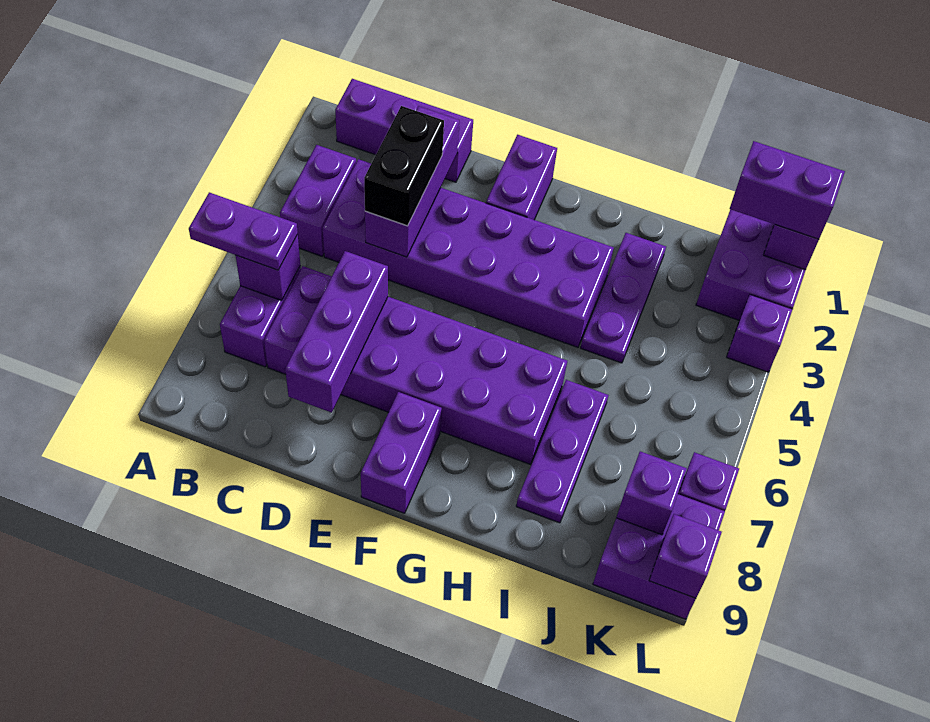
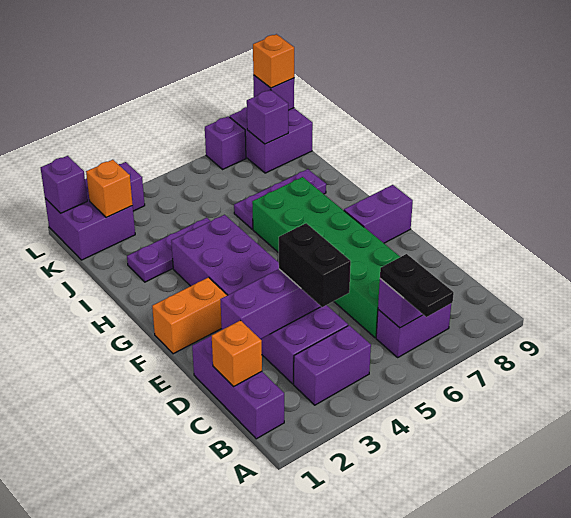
purple plate A6:B6 level 3 -> black plate A6:B6 level 3
none -> orange brick C1 level 2
purple brick C6:H7 level 1 -> green brick C6:H7 level 1
black brick D3:D4 level 3 -> black brick C4:D4 level 3
purple brick D6:D8 level 2 -> none
purple brick F1:F2 level 1 -> orange brick F1:F2 level 1
purple brick K1:L1 level 3 -> none
none -> orange brick K2 level 2
none -> orange brick L9 level 3

